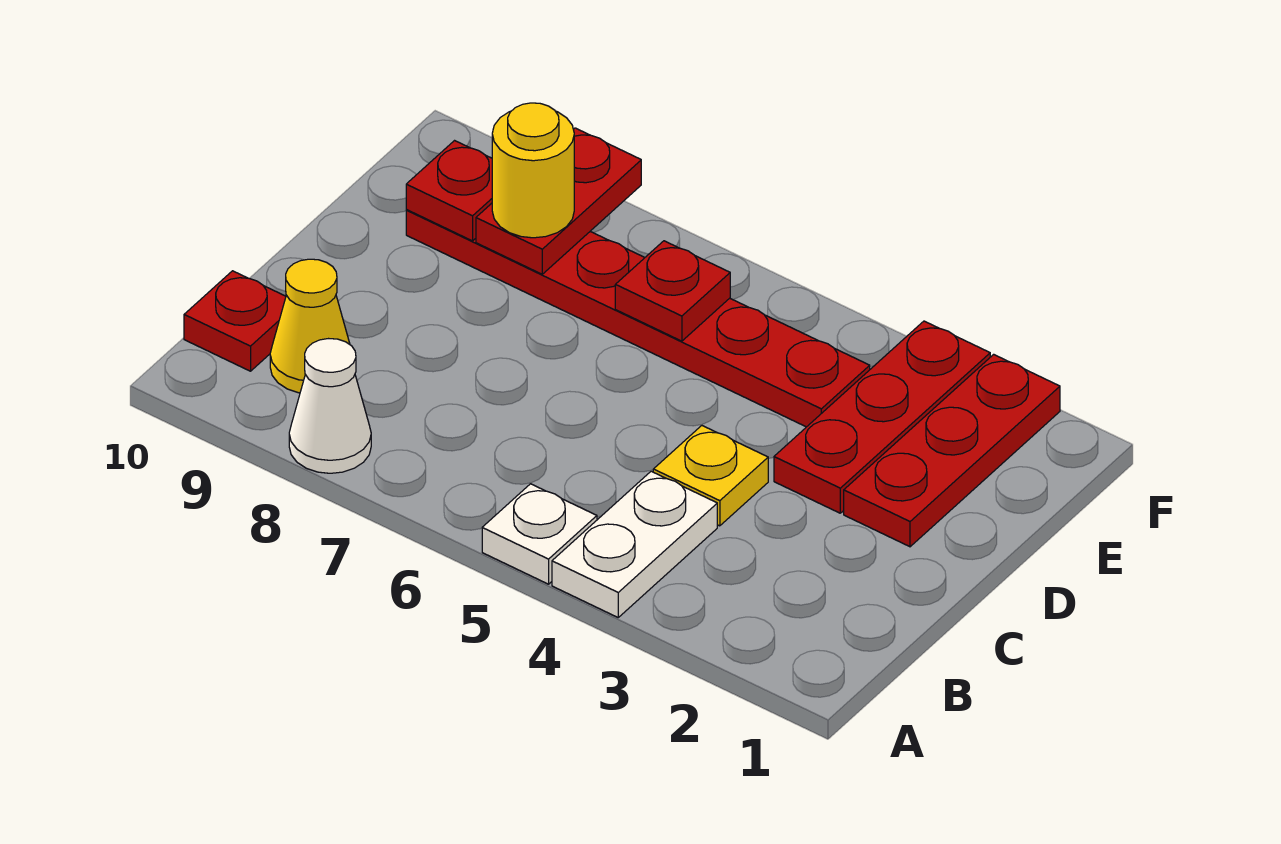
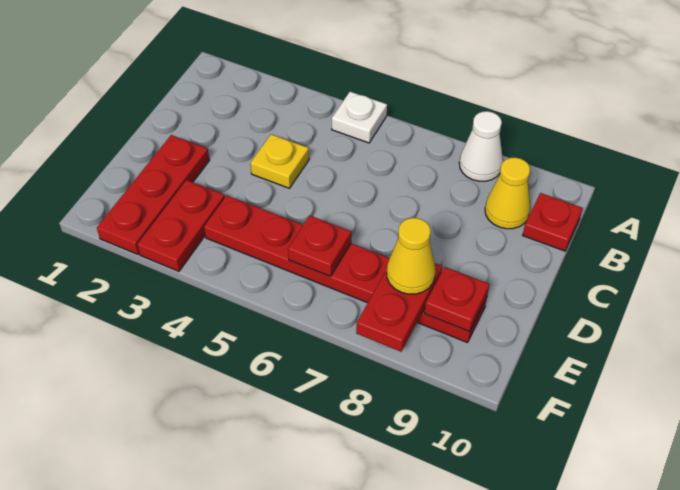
white plate A4:B4 level 1 -> none
red plate D3:F3 level 1 -> red plate E3:F3 level 1
yellow round brick E8 level 3 -> yellow cone E8 level 3

